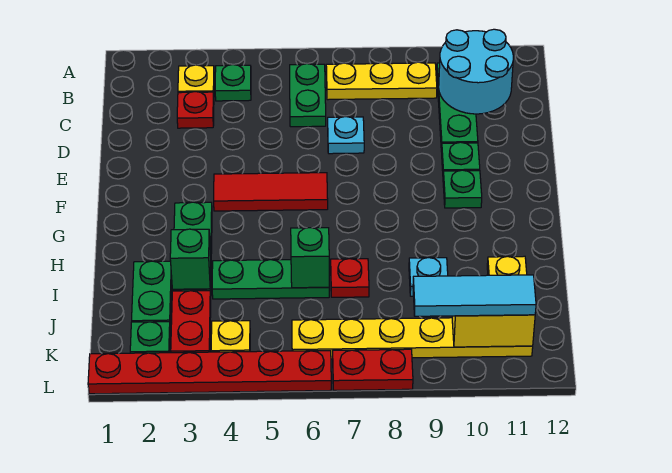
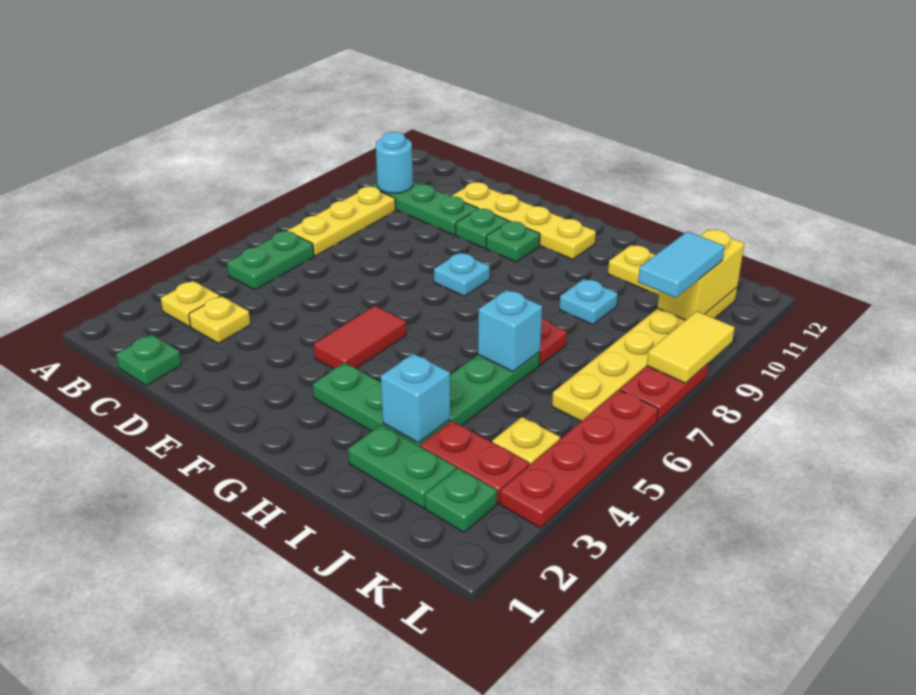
green plate B4 level 1 -> green plate C1 level 1
green plate B6:C6 level 1 -> green plate B5:B6 level 1
cyan round brick B10:C11 level 2 -> cyan round brick B10 level 2
red plate C3 level 1 -> yellow plate C3 level 1
cyan plate D7 level 1 -> cyan plate F8 level 1
none -> yellow plate D11:G11 level 1
red tile F4:F6 level 1 -> red tile F4:F5 level 1
green brick I3 level 2 -> cyan brick I3 level 2
green brick I6 level 2 -> cyan brick I6 level 2
cyan tile K9:K11 level 3 -> cyan tile K9:K10 level 3
red plate L1:L6 level 1 -> red plate L3:L6 level 1
none -> yellow tile L8:L9 level 2

